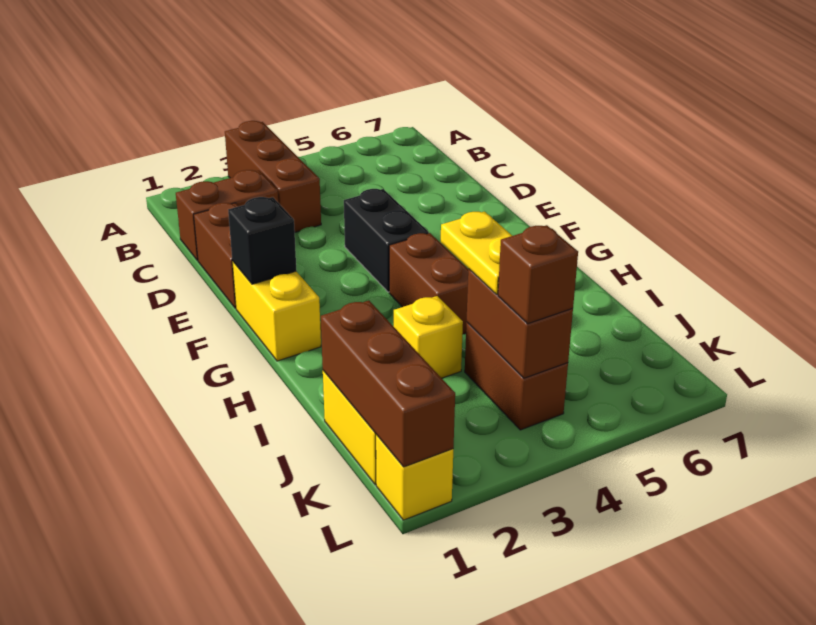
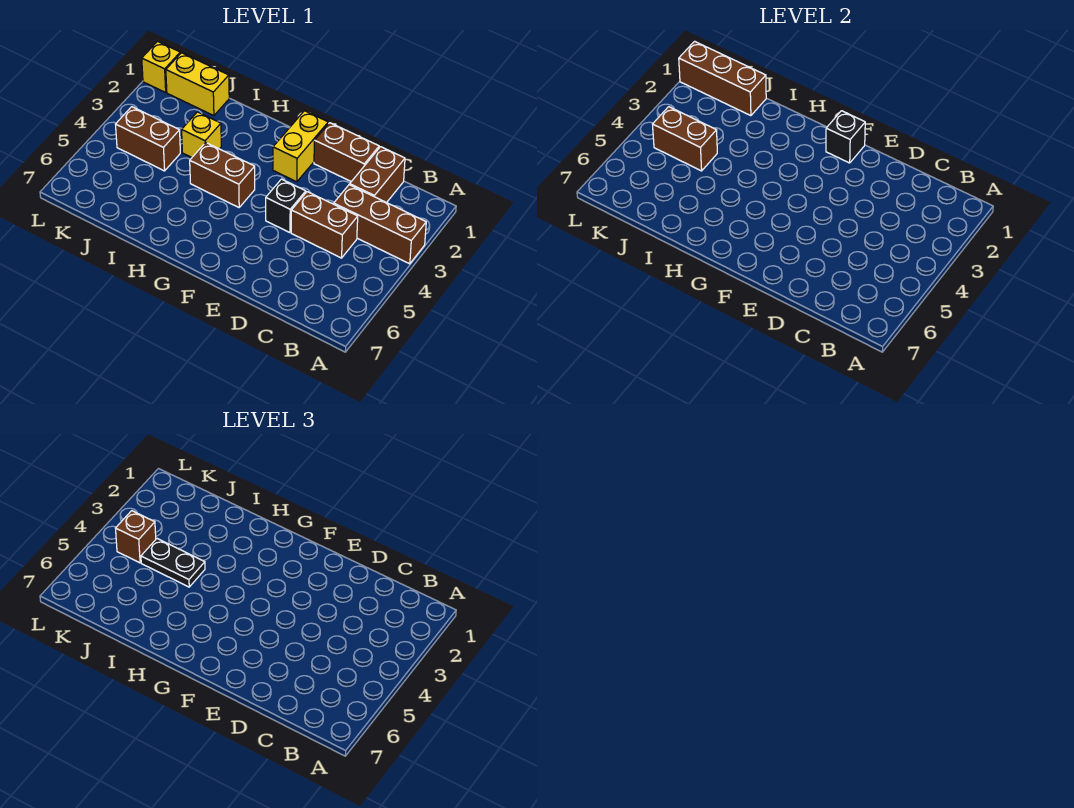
none -> brown brick C4:D4 level 1
black brick E4:F4 level 1 -> black brick E4 level 1
yellow brick F1:G1 level 1 -> yellow brick F1:F2 level 1
yellow plate I4:J4 level 3 -> black plate I4:J4 level 3

